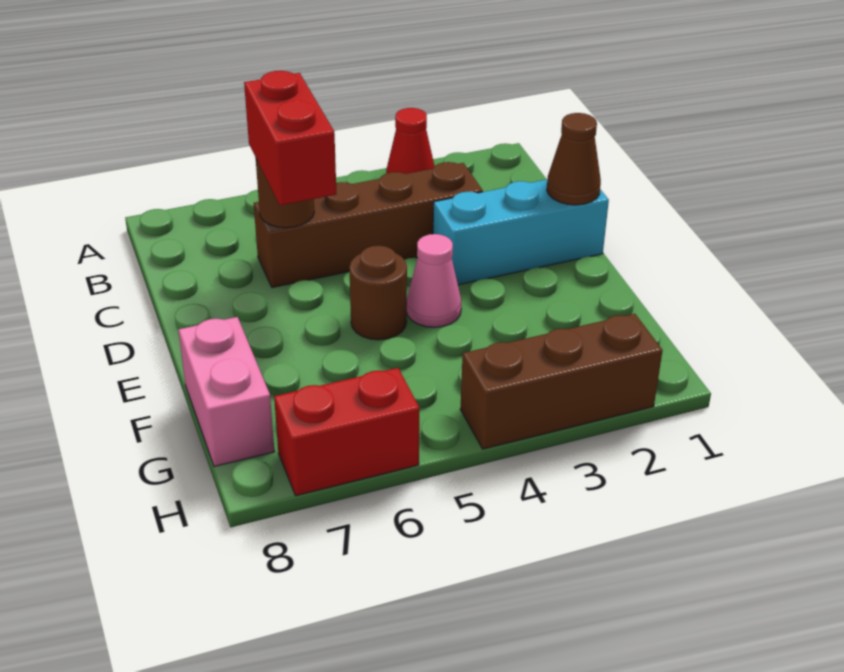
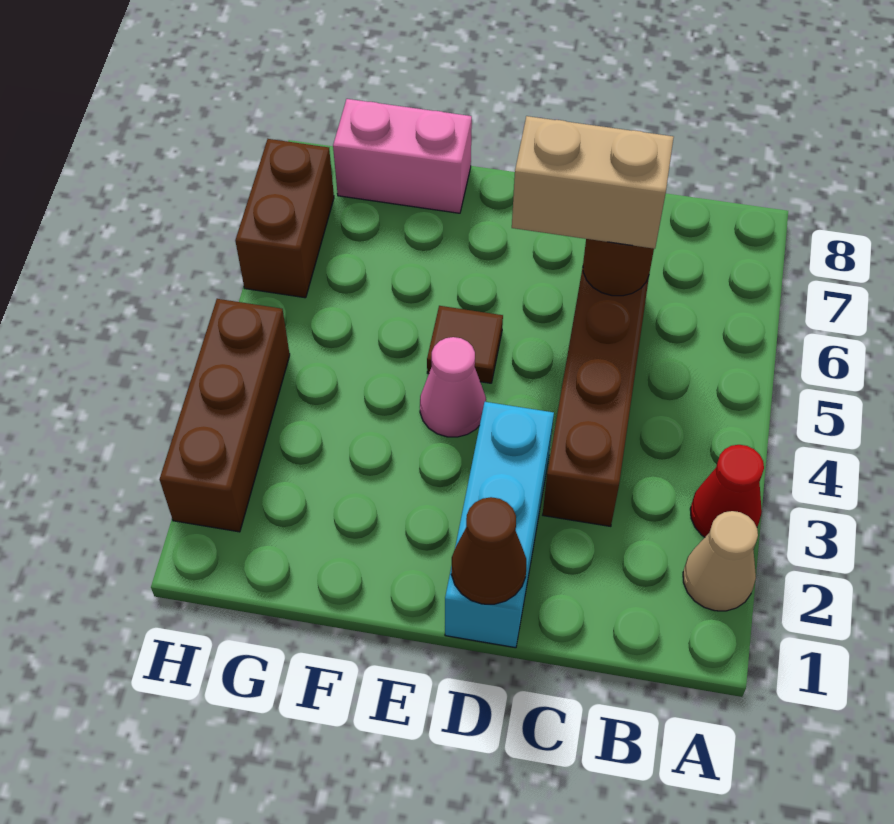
none -> tan cone A2 level 1
red brick C6:D6 level 3 -> tan brick C6:D6 level 3
brown round brick E5 level 1 -> brown tile E5 level 1
red brick H6:H7 level 1 -> brown brick H6:H7 level 1

